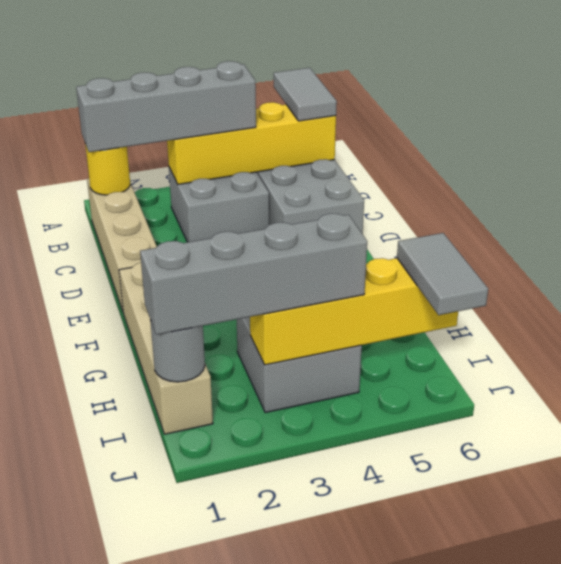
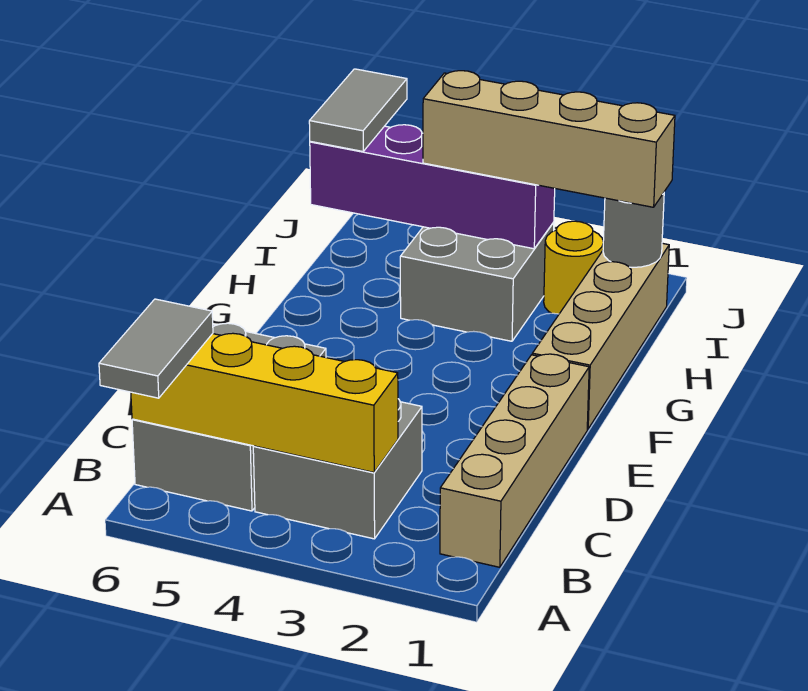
yellow round brick B1 level 2 -> yellow round brick I2 level 1
grey brick B1:B4 level 3 -> none
grey brick I1:I4 level 3 -> tan brick I1:I4 level 3
yellow brick I3:I6 level 2 -> purple brick I3:I6 level 2

